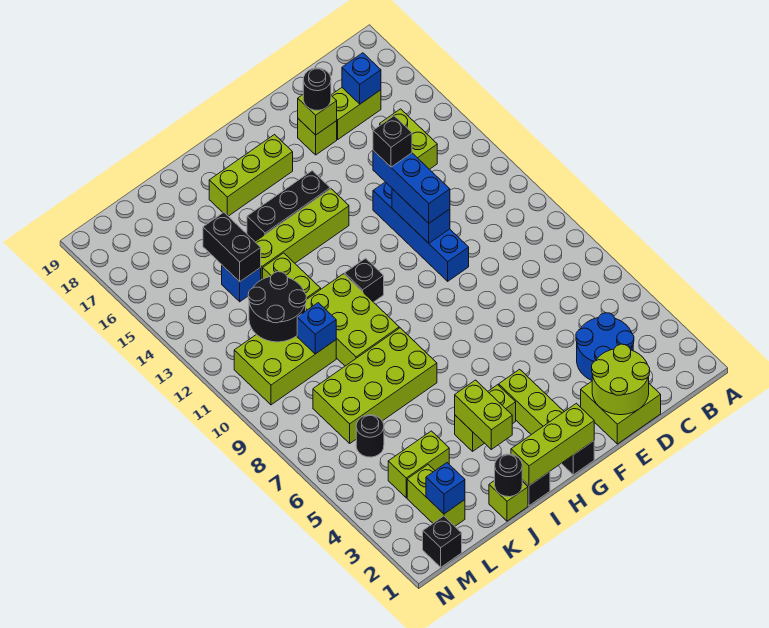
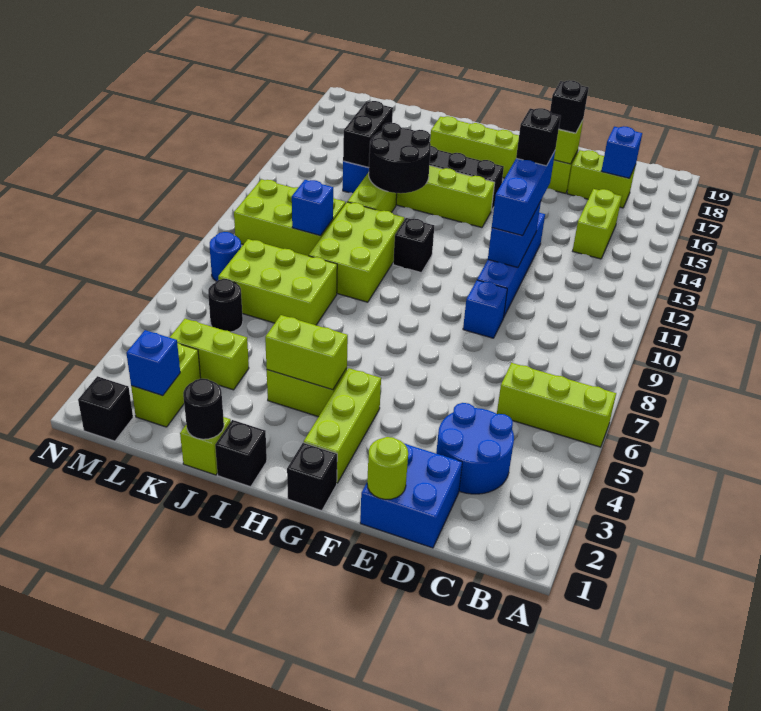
lime brick D1:E2 level 1 -> blue brick D1:E2 level 1
lime round brick D1:E2 level 2 -> lime round brick E1 level 2
none -> blue brick E9 level 1
black round brick E17 level 3 -> black brick E17 level 3
lime brick G1:I1 level 2 -> lime brick A6:C6 level 1
lime brick I3:I4 level 2 -> lime brick H4:I4 level 2
lime brick I7:L8 level 1 -> lime brick J7:L8 level 1
black round brick K11:L12 level 2 -> black round brick I13:J14 level 2
none -> blue round brick M8 level 1

